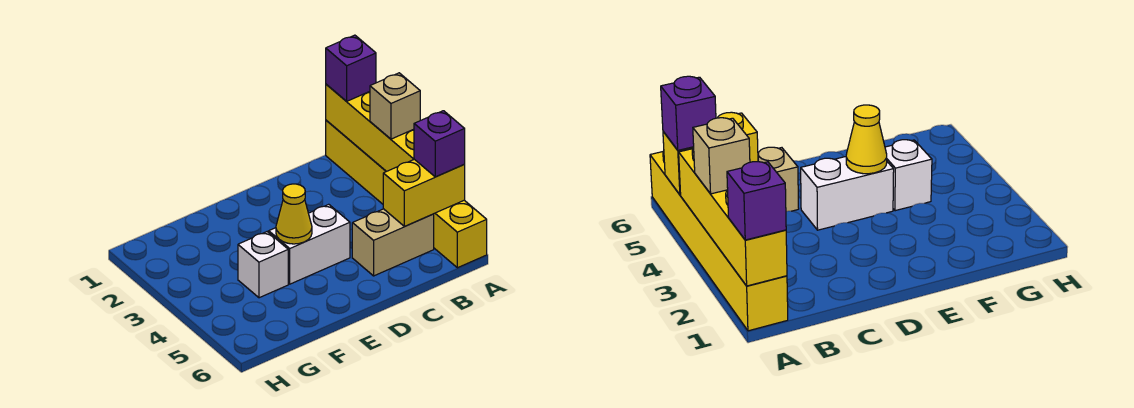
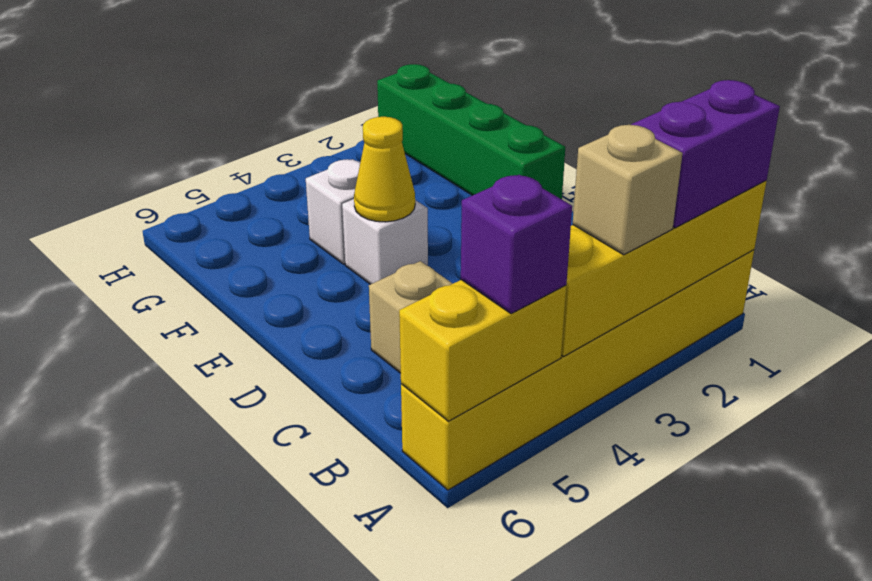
purple brick A1 level 3 -> purple brick A1:A2 level 3
yellow brick A5:B5 level 2 -> yellow brick A5:A6 level 2
white brick D4:E4 level 1 -> white brick E4 level 1
none -> green brick E1:H1 level 1

